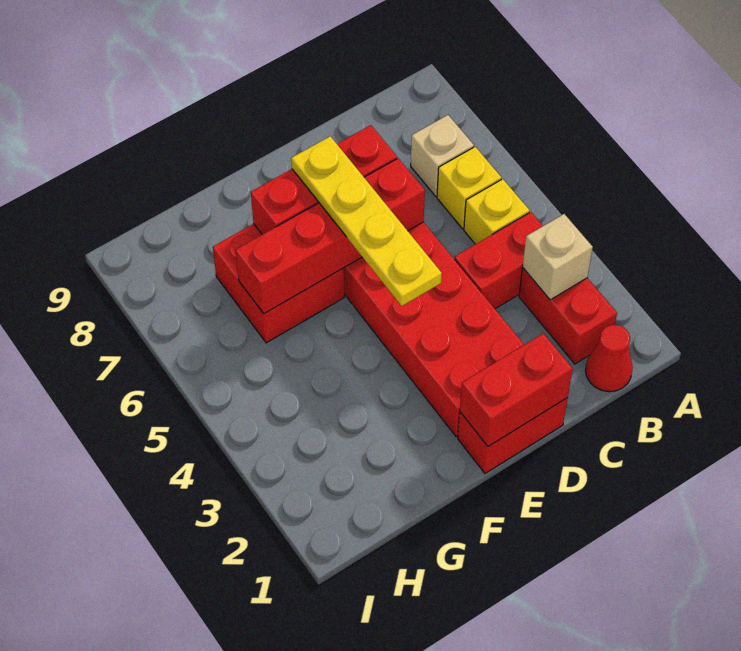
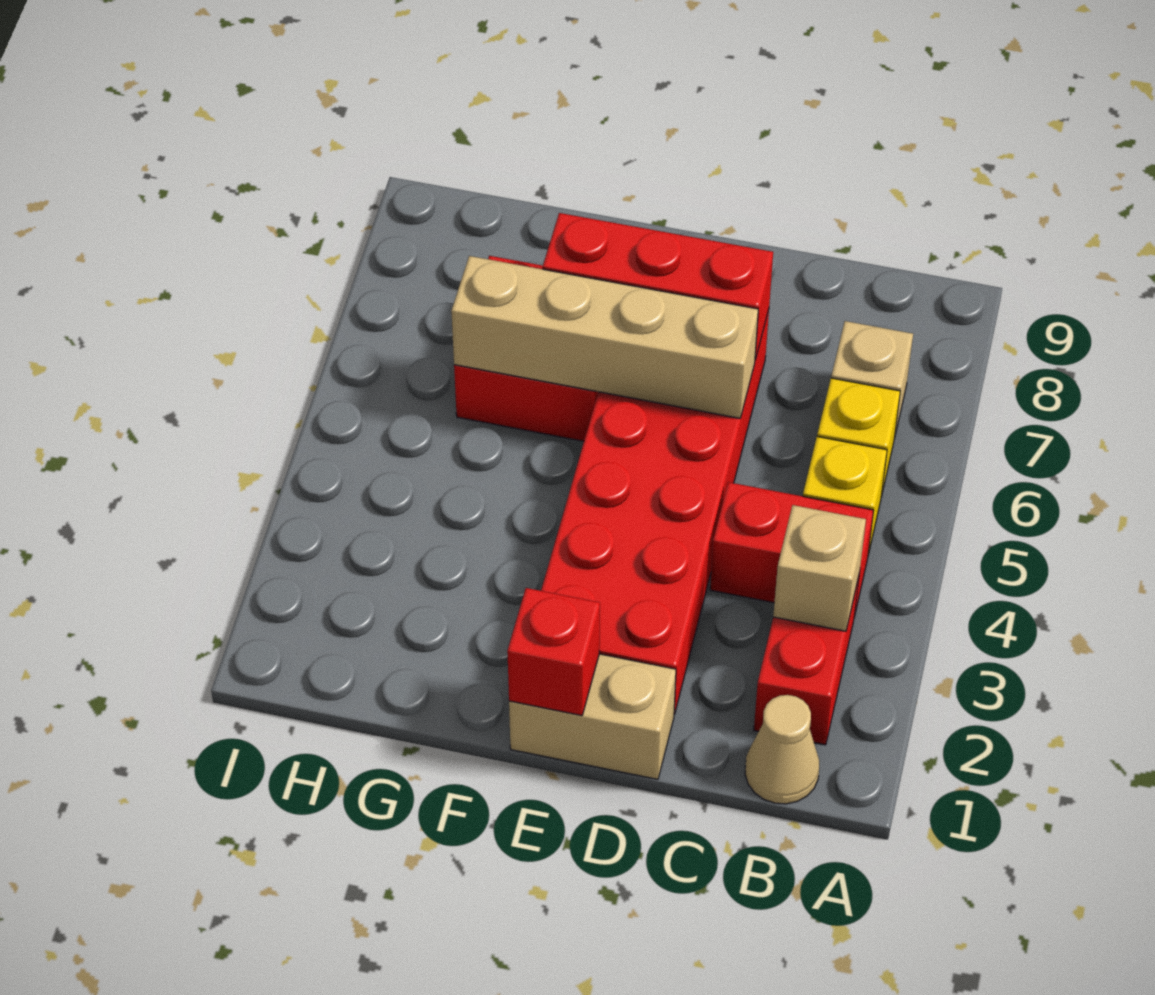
red cone B1 level 1 -> tan cone B1 level 1
red brick D1:E1 level 1 -> tan brick D1:E1 level 1
red brick D1:E1 level 2 -> red brick E1 level 2
red brick D6:G6 level 2 -> tan brick D6:G6 level 2
yellow plate E4:E7 level 3 -> none

